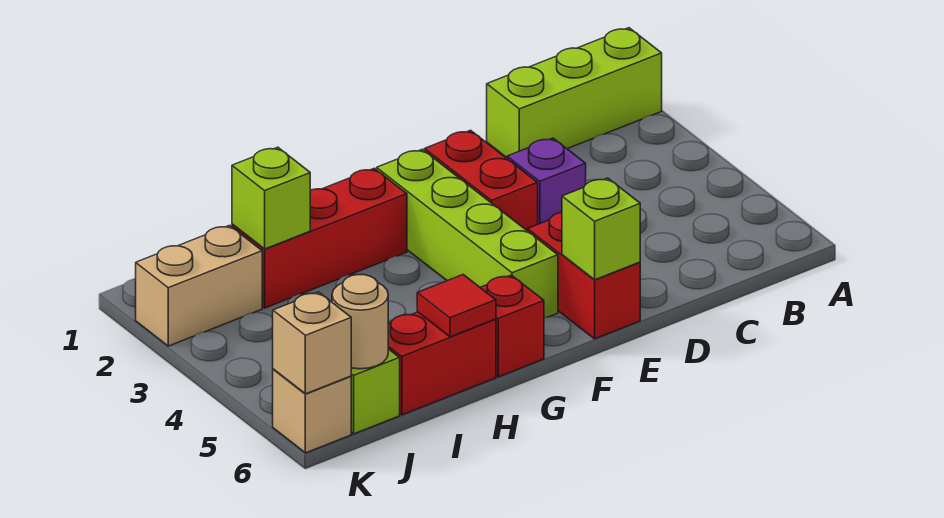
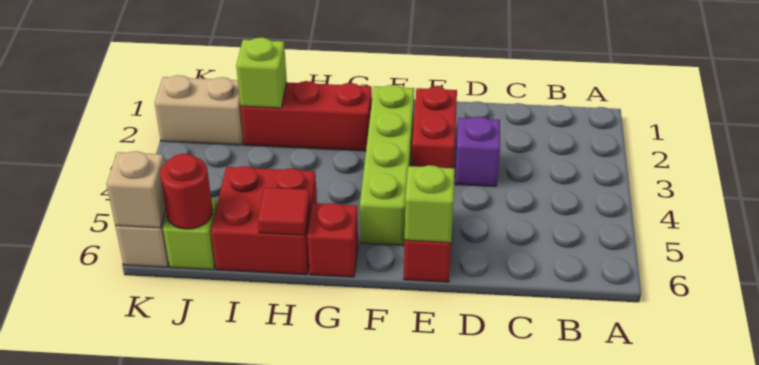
lime brick A1:C1 level 1 -> none
red brick H6:I6 level 1 -> red brick H5:I6 level 1
tan round brick J6 level 2 -> red round brick J6 level 2

